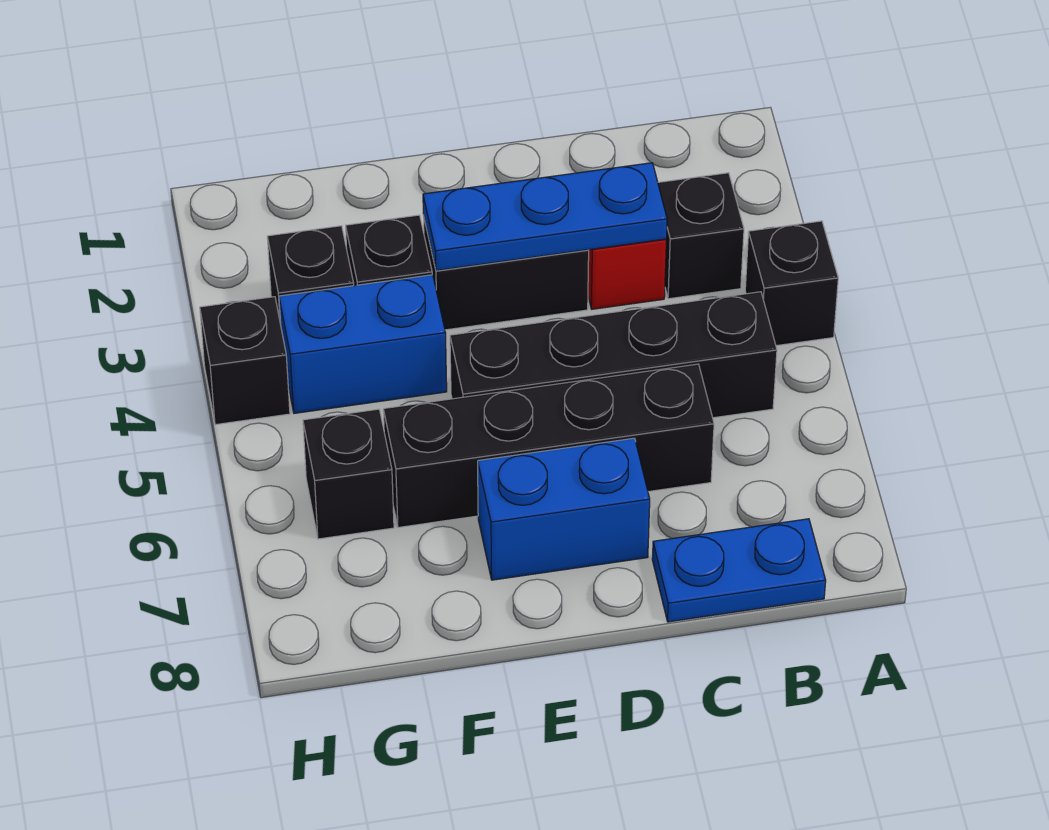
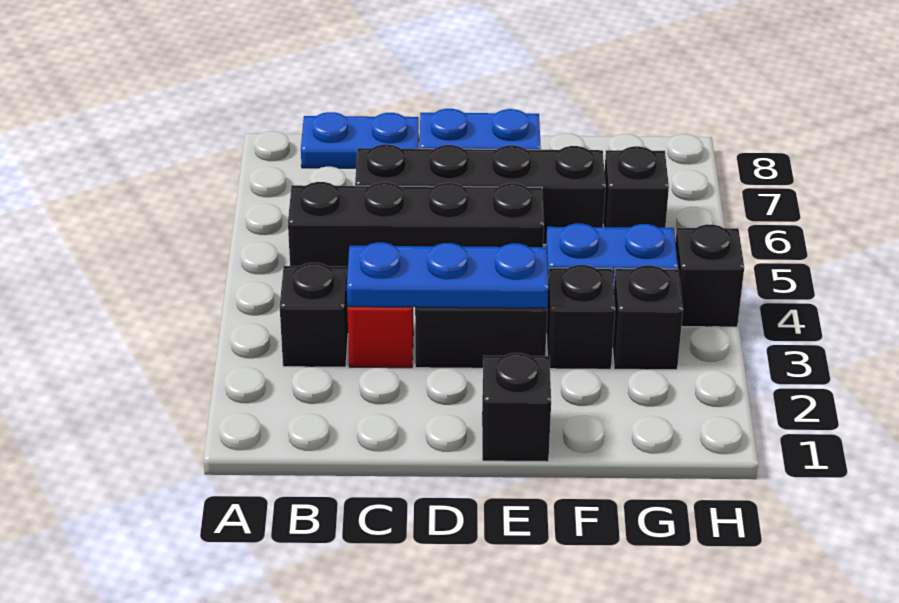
black brick A4 level 1 -> black brick E1 level 1

